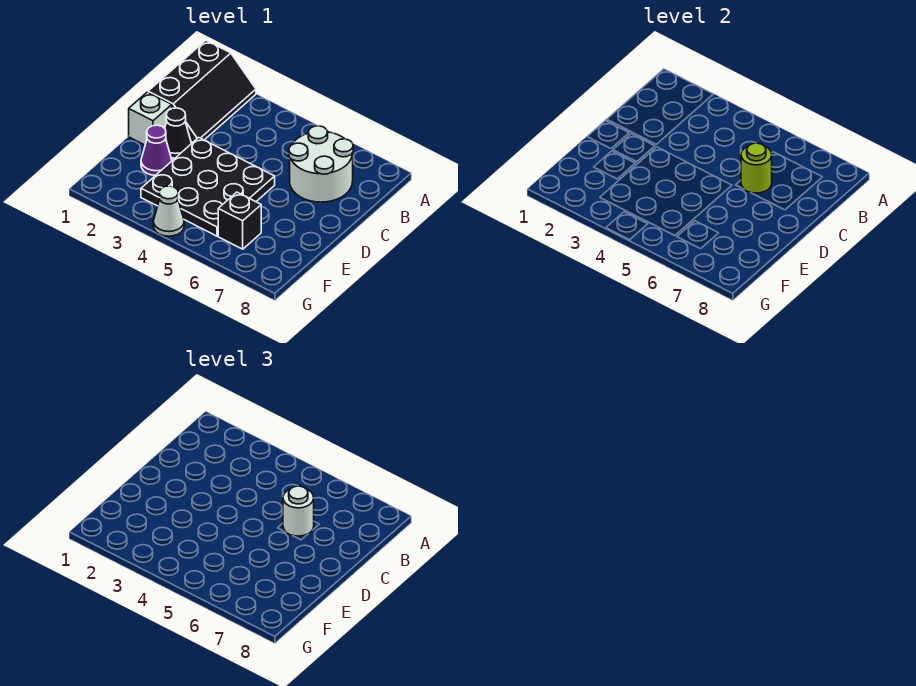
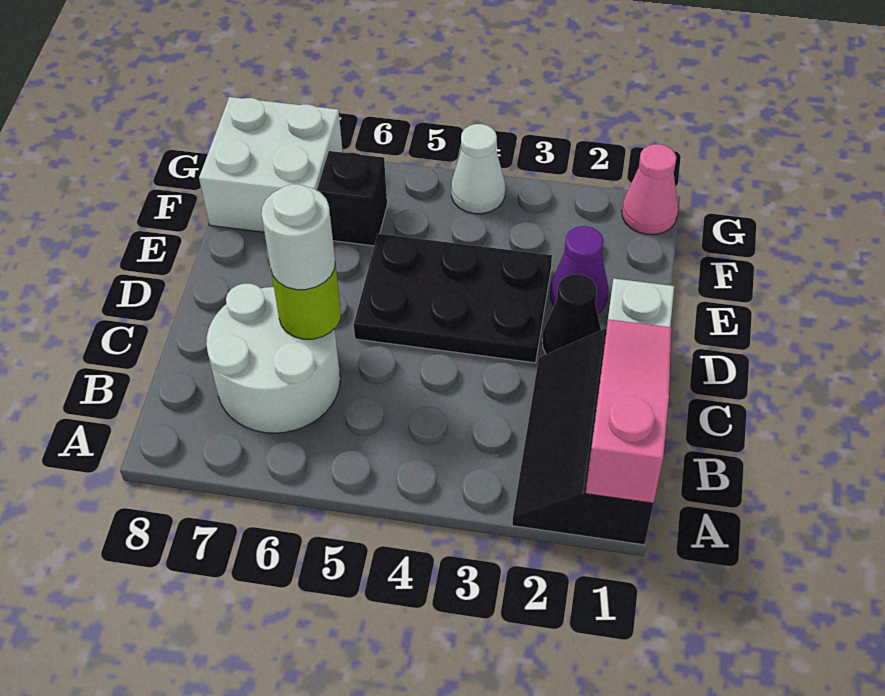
none -> pink slope A1:C1 level 2 top A
black plate D3:F5 level 1 -> black plate D3:E5 level 1
none -> white brick F7:G8 level 1
none -> pink cone G1 level 1

